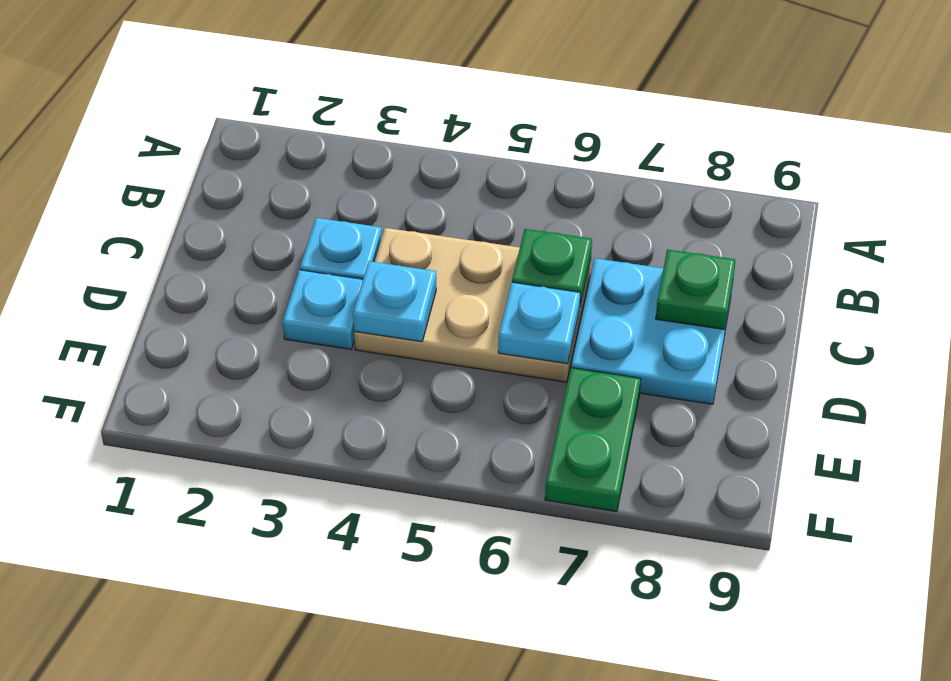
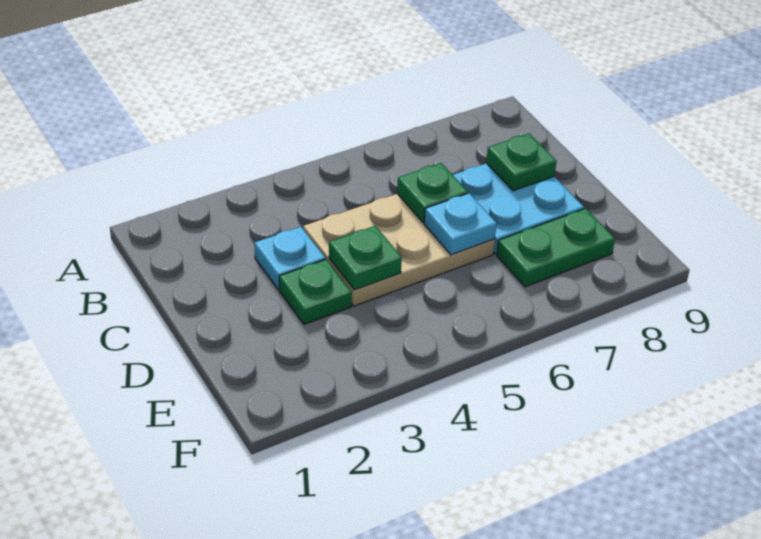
cyan plate D3 level 1 -> green plate D3 level 1
cyan plate D4 level 2 -> green plate D4 level 2
green plate E7:F7 level 1 -> green plate E7:E8 level 1

